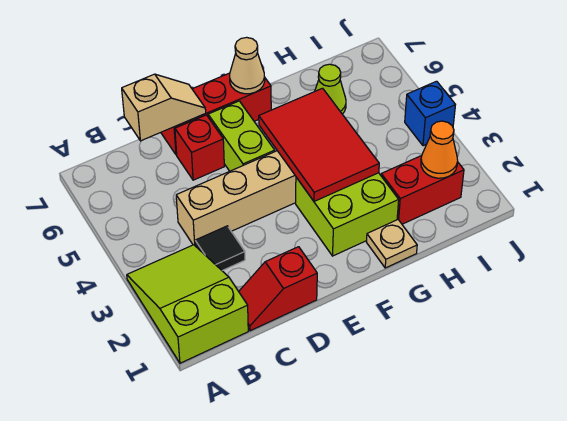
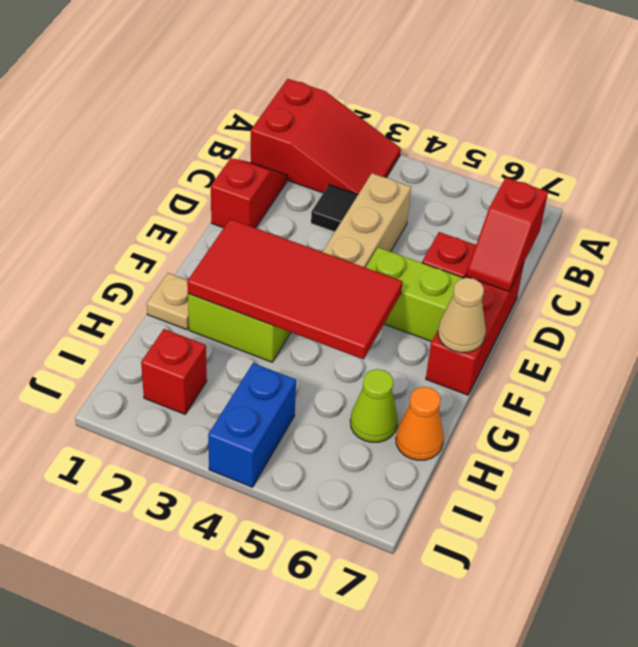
lime slope A1:B3 level 1 top 1 -> red slope A1:B3 level 1 top 1
tan slope C7:D7 level 2 top C -> red slope C7:D7 level 2 top C
red tile F3:G5 level 2 -> red tile F2:G5 level 2
red brick H2:I2 level 1 -> red brick I2 level 1
orange cone I2 level 2 -> orange cone H7 level 1
blue brick J4 level 1 -> blue brick I4:J4 level 1

